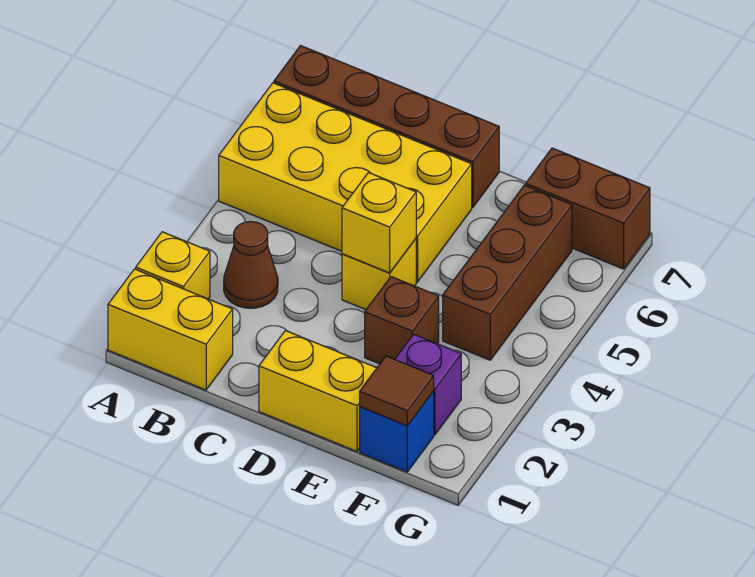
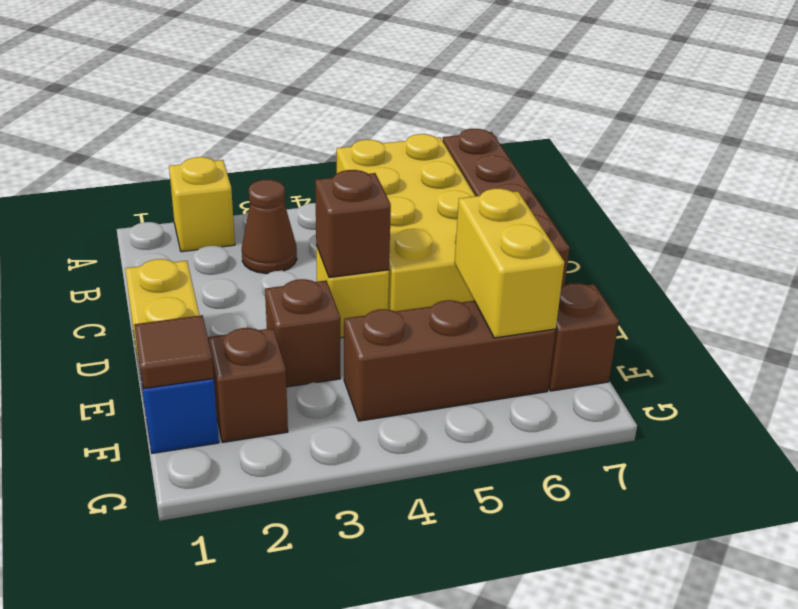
yellow brick A1:B1 level 1 -> yellow brick E6:F6 level 2
yellow brick D4 level 2 -> brown brick D4 level 2
purple brick F2 level 1 -> brown brick F2 level 1
brown brick F7:G7 level 1 -> brown brick F7 level 1

